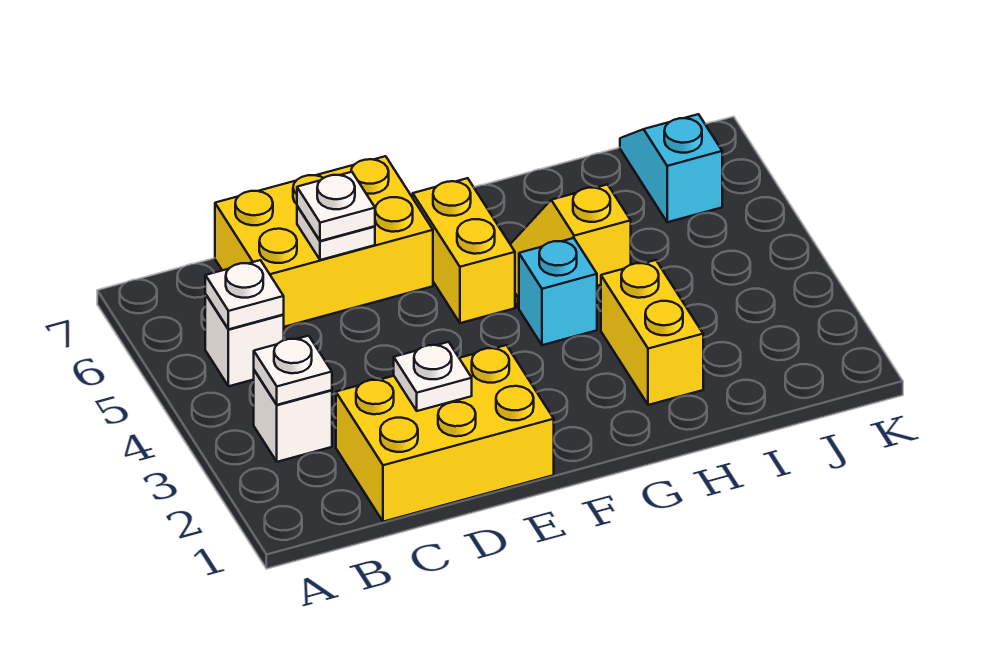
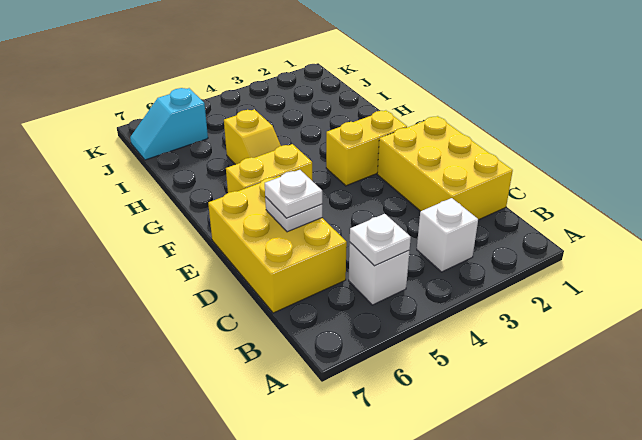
white plate B3 level 2 -> none
white plate D2 level 2 -> none
cyan brick G4 level 1 -> none
yellow brick H2:H3 level 1 -> yellow brick F2:F3 level 1

